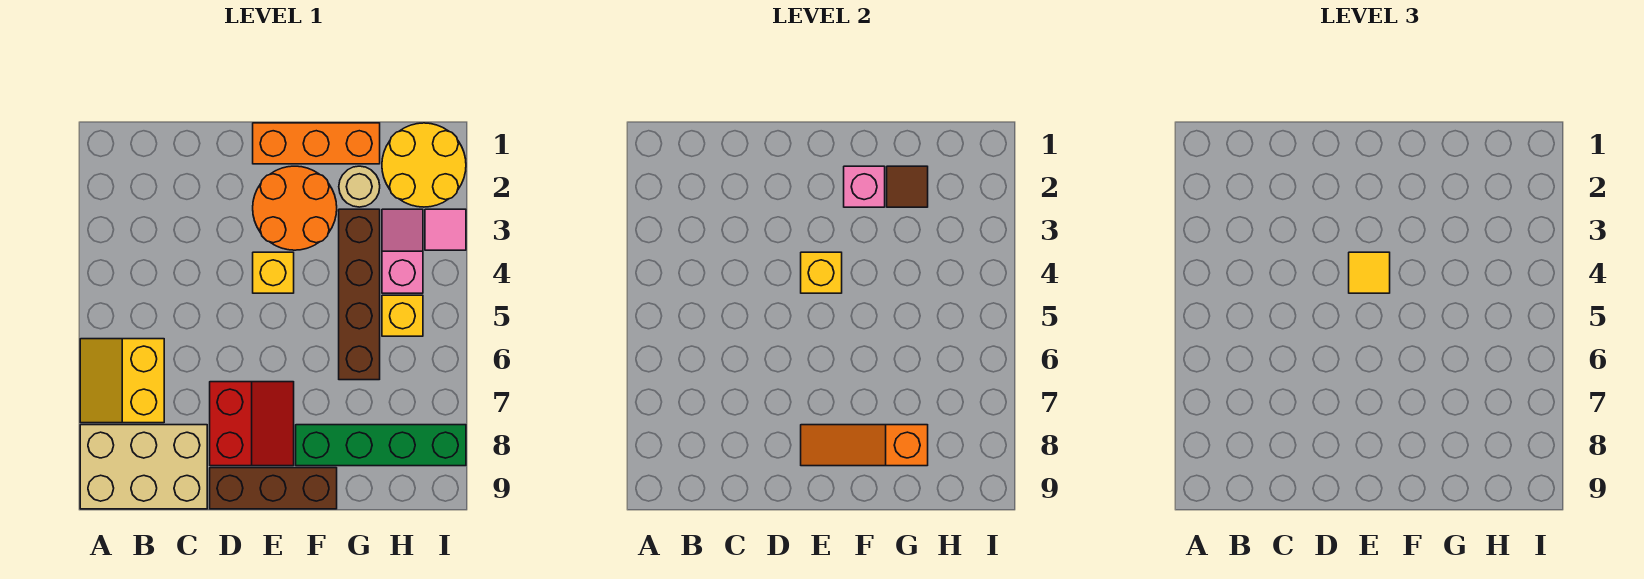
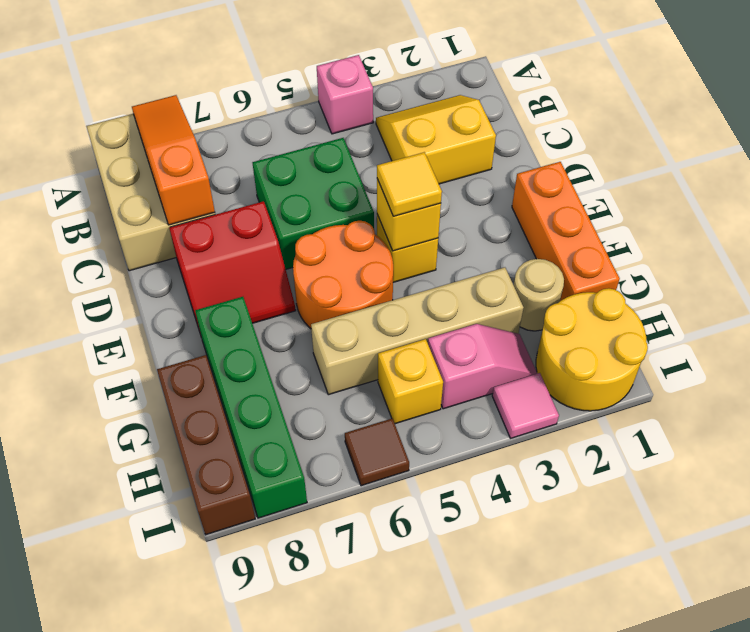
yellow slope A6:B7 level 1 top B -> yellow slope B2:C3 level 1 top C
none -> green brick C5:D6 level 1
brown brick D9:F9 level 1 -> brown brick G9:I9 level 1
orange round brick E2:F3 level 1 -> orange round brick E5:F6 level 1
orange slope E8:G8 level 2 top G -> orange slope A8:C8 level 2 top C
pink brick F2 level 2 -> pink brick A4 level 1
brown tile G2 level 2 -> brown tile I6 level 1
brown brick G3:G6 level 1 -> tan brick G3:G6 level 1

